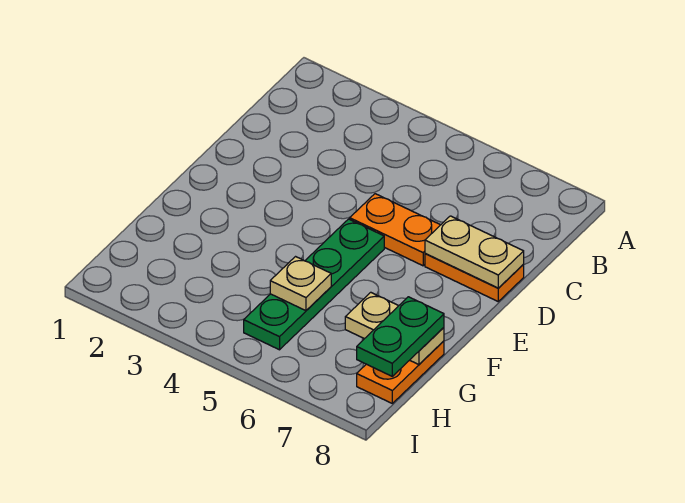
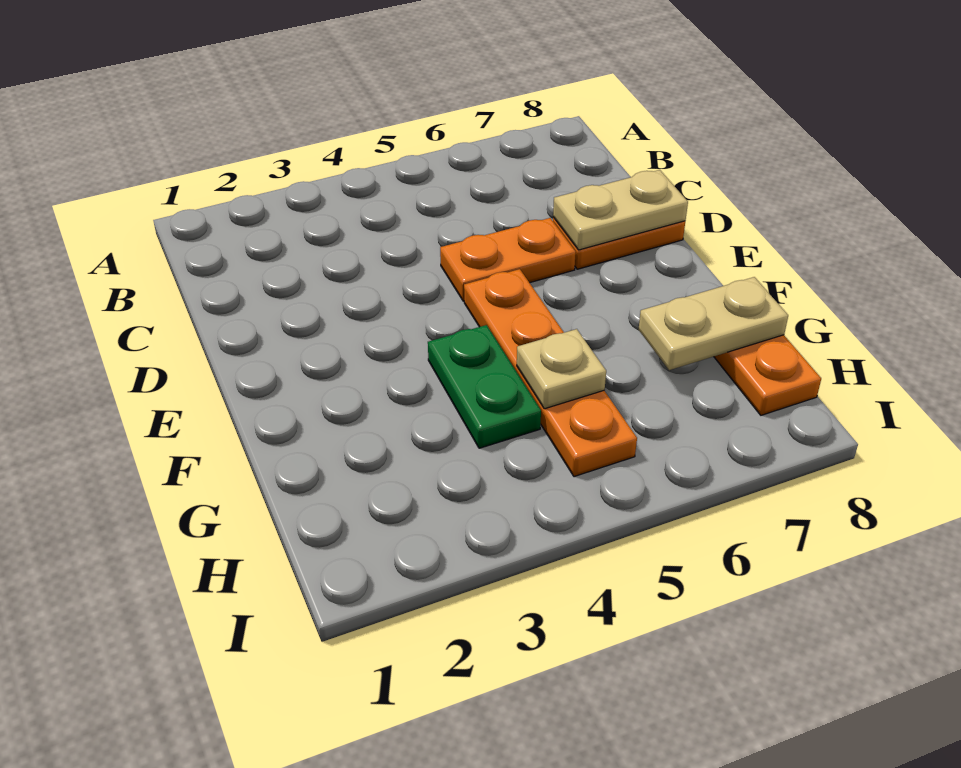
green plate E5:H5 level 1 -> orange plate E5:H5 level 1
green plate G8:H8 level 3 -> green plate F4:G4 level 1

